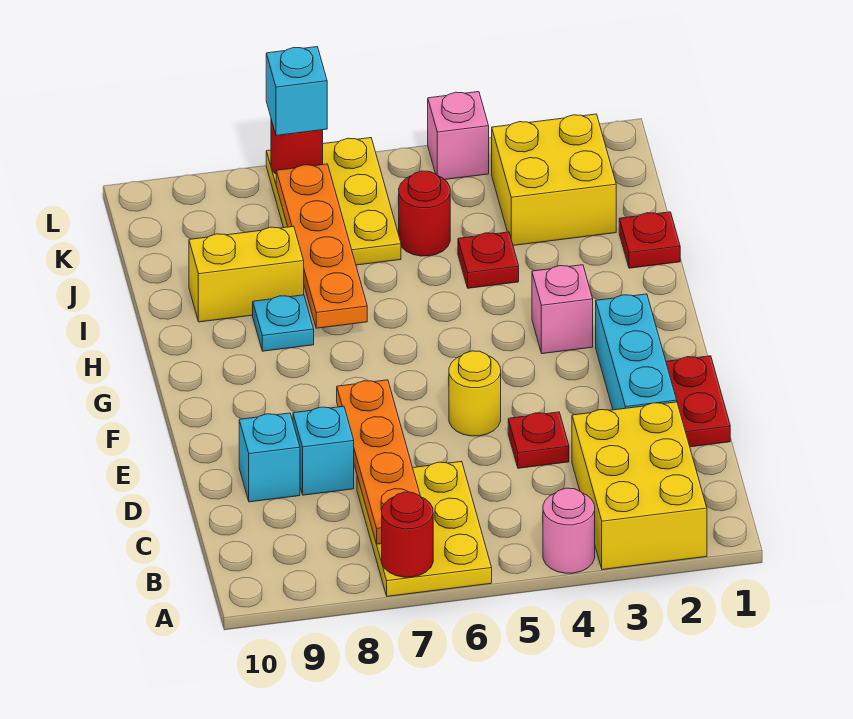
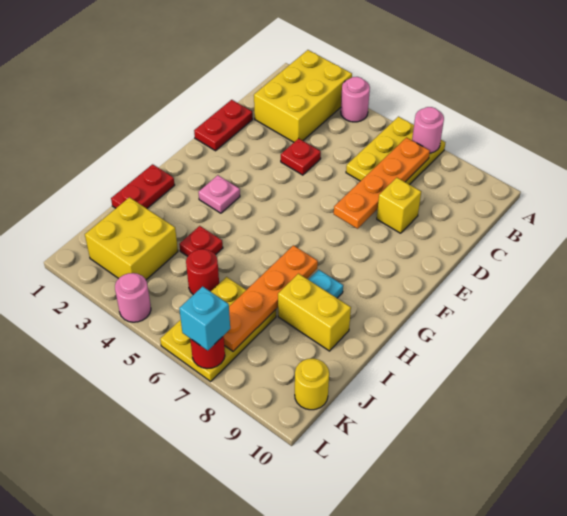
red round brick A7 level 2 -> pink round brick A7 level 2
cyan brick D2:F2 level 1 -> none
cyan brick D8 level 1 -> yellow brick D8 level 1
cyan brick D9 level 1 -> none
yellow round brick E5 level 1 -> yellow round brick K10 level 1
pink brick G3 level 1 -> pink plate G3 level 1
red plate I1 level 1 -> red plate H1:I1 level 1
pink brick L4 level 1 -> pink round brick L4 level 1

